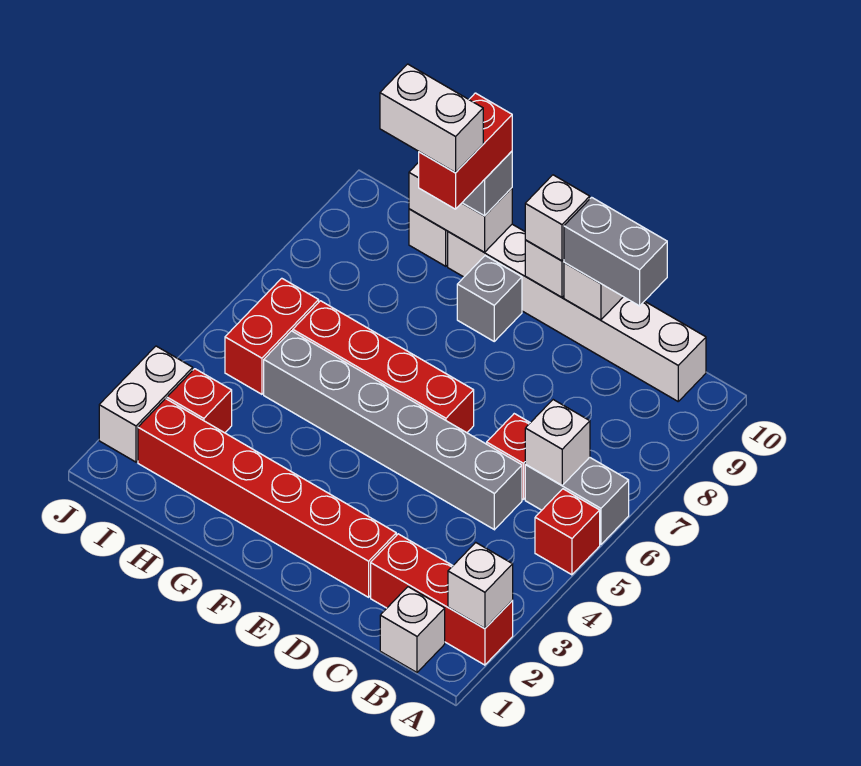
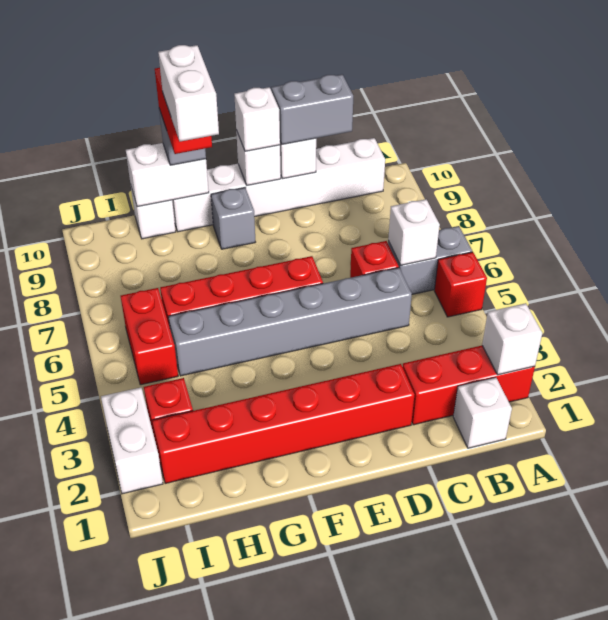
white brick G9:H9 level 5 -> white brick G8:G9 level 5

